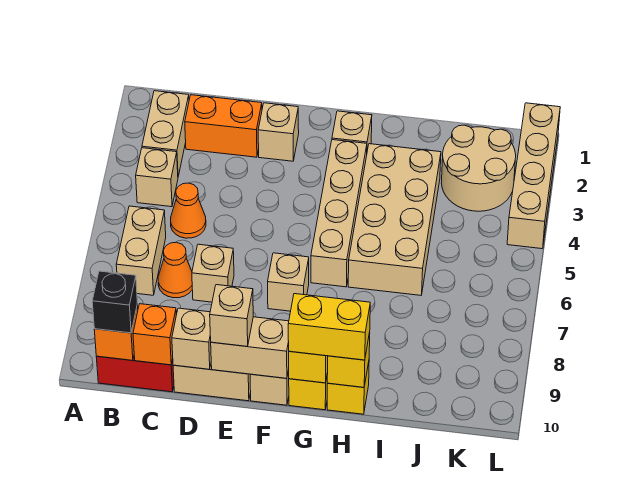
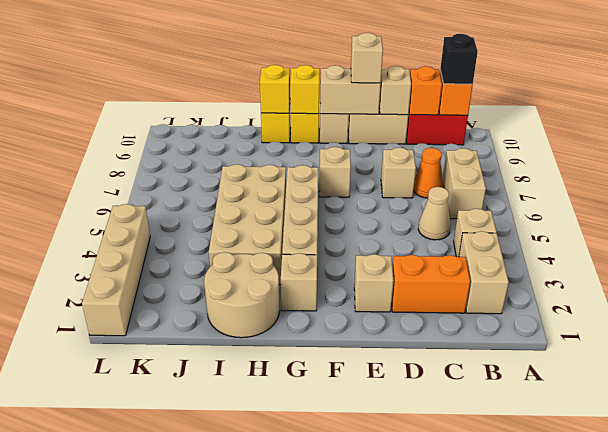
orange cone C5 level 1 -> tan cone C5 level 1
yellow brick G10:H10 level 3 -> none
tan round brick J2:K3 level 1 -> tan round brick H1:I2 level 1

